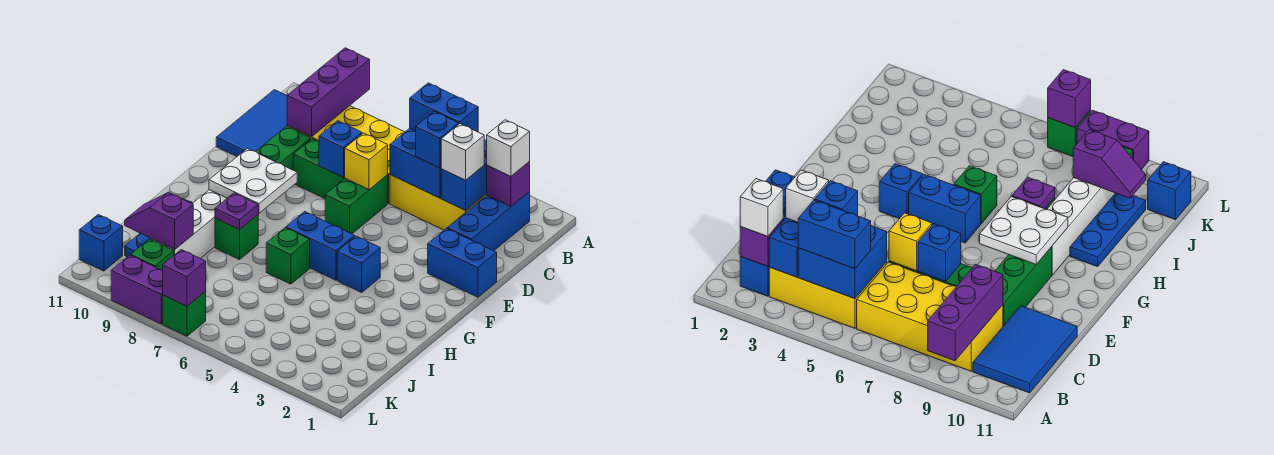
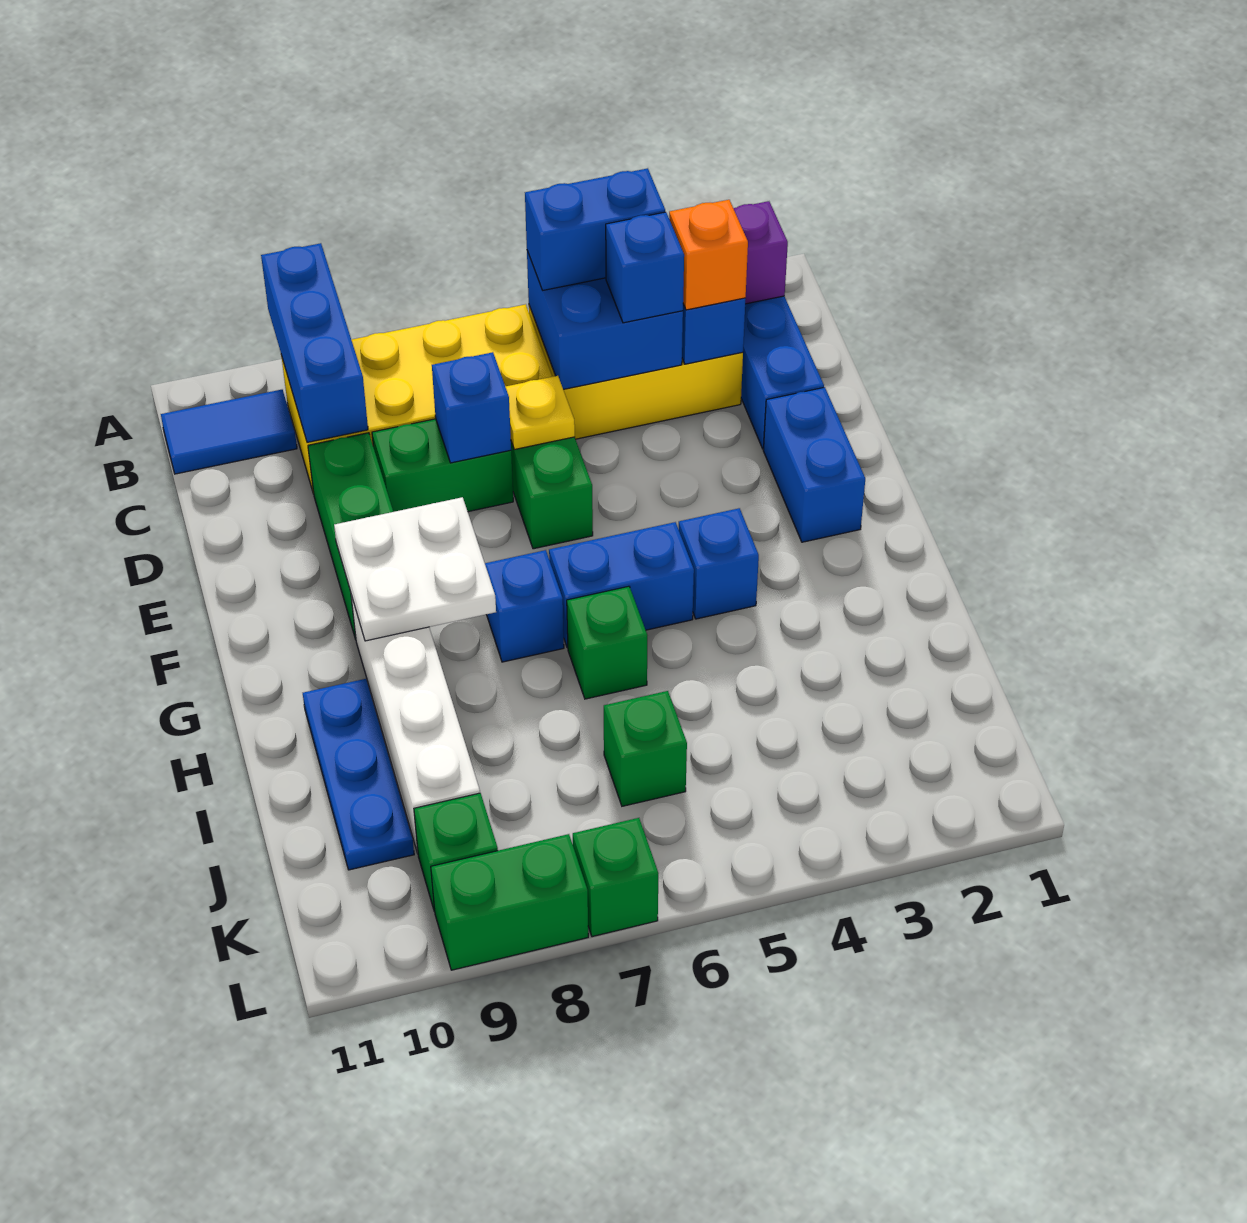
purple brick A9:C9 level 2 -> blue brick A9:C9 level 2
white brick B2 level 3 -> none
blue tile B10:D11 level 1 -> blue tile B10:B11 level 1
white brick C3 level 3 -> orange brick C3 level 3
yellow brick D6 level 2 -> yellow plate D6 level 2
blue brick E1:E2 level 1 -> blue brick E2:F2 level 1
green brick H8 level 1 -> green brick J6 level 1
purple plate H8 level 2 -> none
purple slope J9:J10 level 2 top 9 -> none
blue brick K11 level 1 -> blue brick G7 level 1
purple brick L7 level 2 -> none
purple brick L8:L9 level 1 -> green brick L8:L9 level 1

